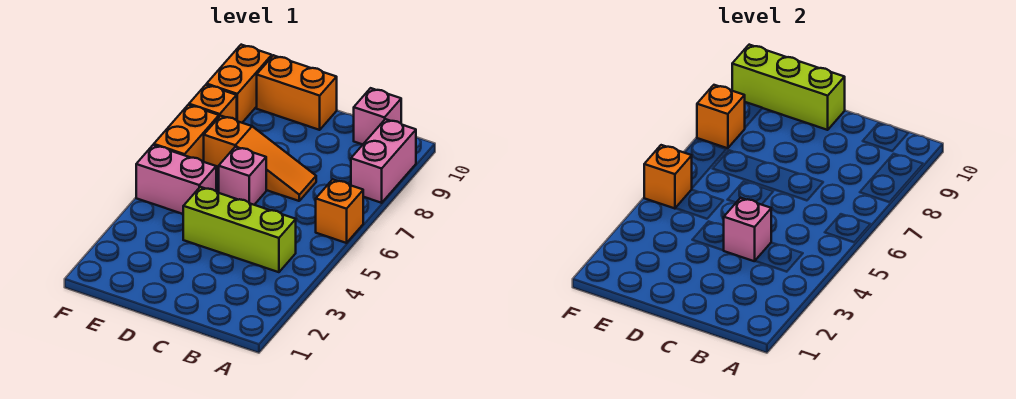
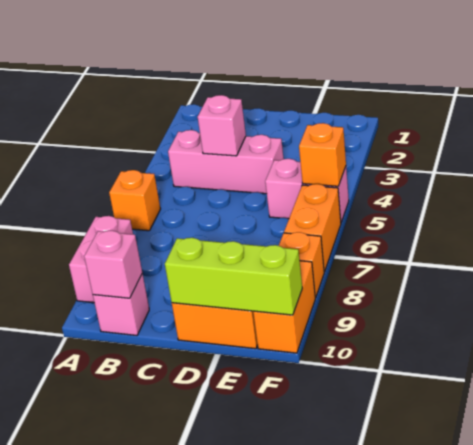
lime brick B4:D4 level 1 -> pink brick B4:D4 level 1
orange slope C7:E7 level 1 top E -> none
pink brick D6 level 1 -> pink brick B10 level 2
orange brick F8 level 2 -> none

